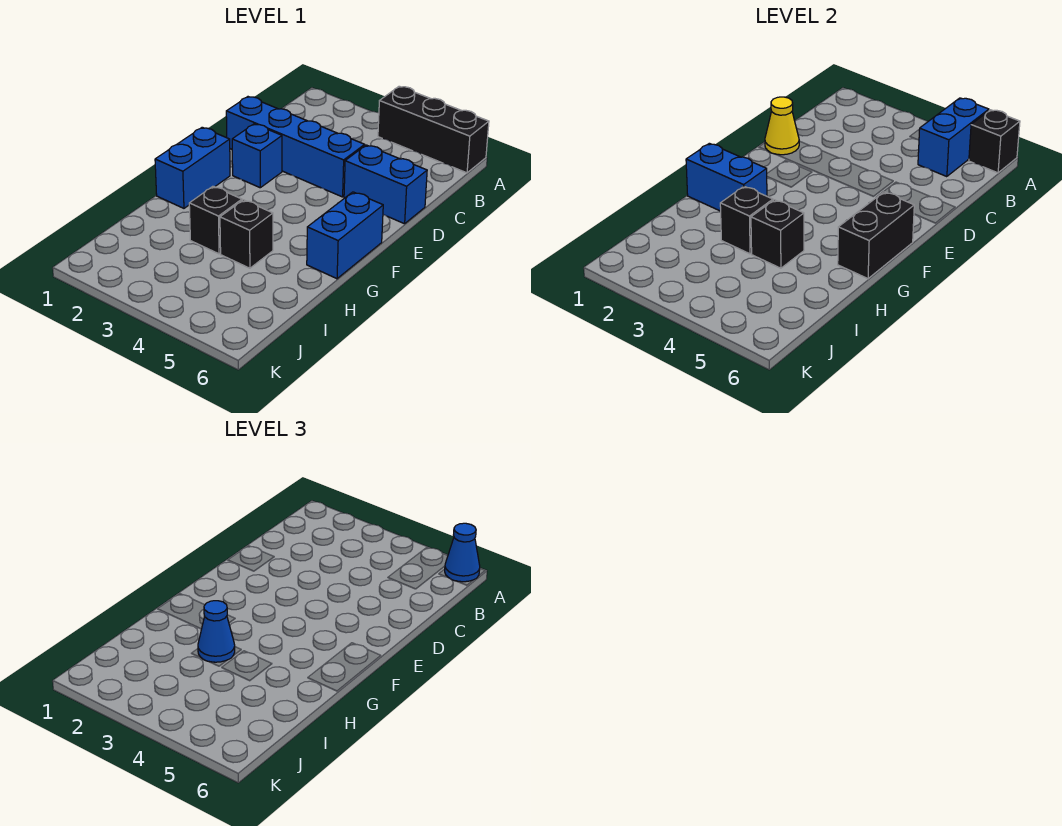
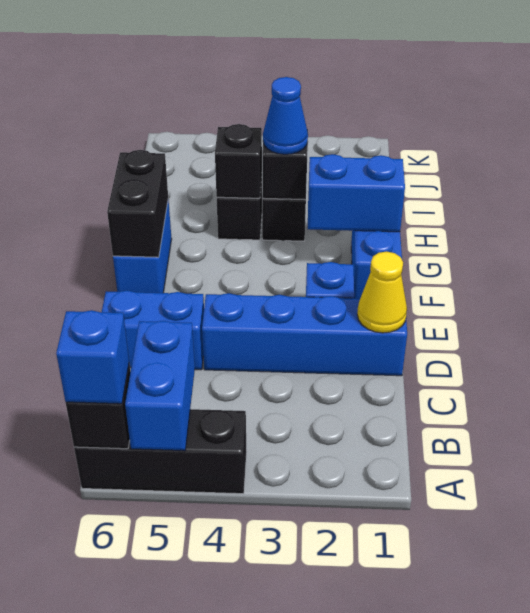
blue cone A6 level 3 -> blue brick A6 level 3

